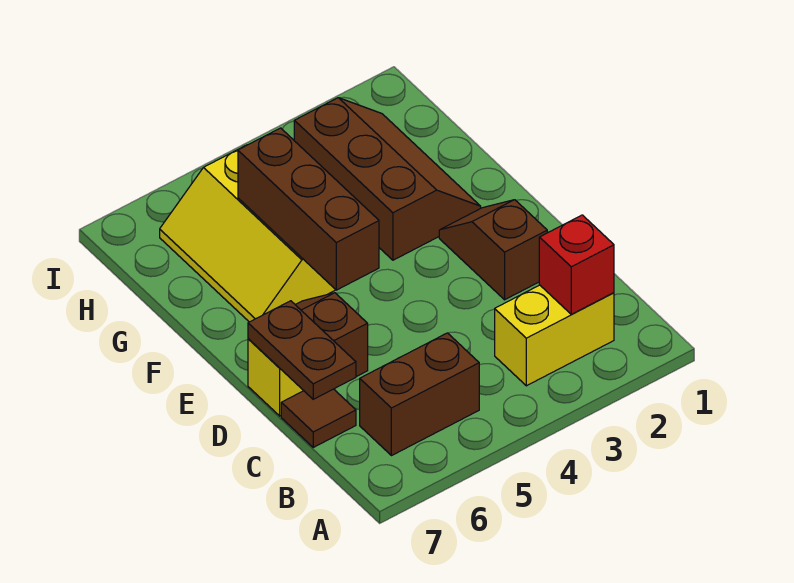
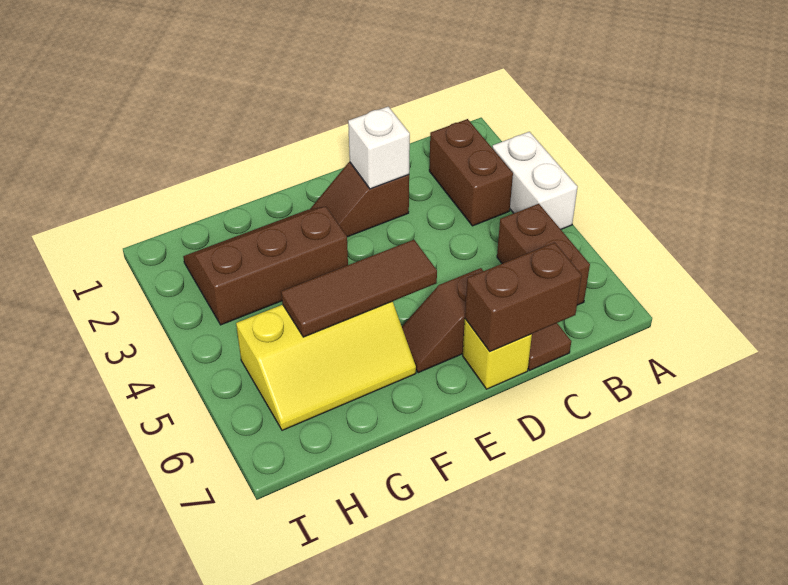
none -> white brick A3:A4 level 1
yellow brick B2:B3 level 1 -> brown brick B2:B3 level 1
red brick B2 level 2 -> none
brown plate C7:D7 level 2 -> brown brick C7:D7 level 2
none -> white brick D2 level 2
brown brick E5:G5 level 2 -> brown tile E5:G5 level 2

